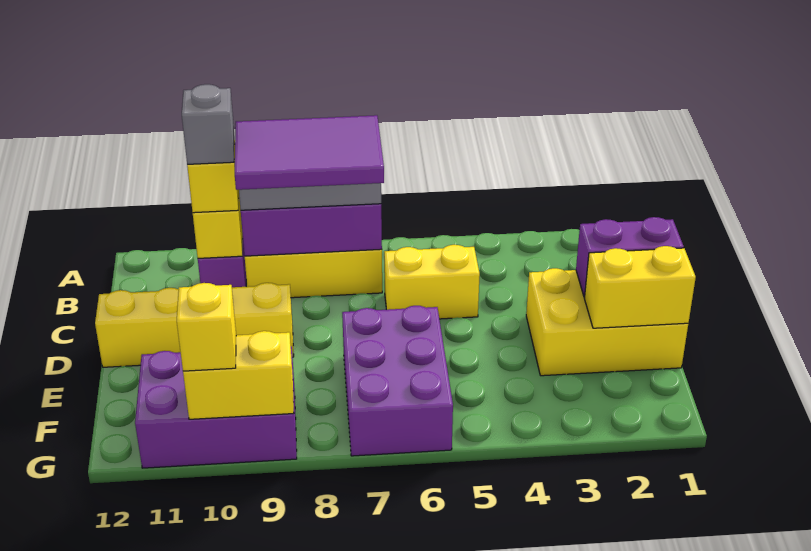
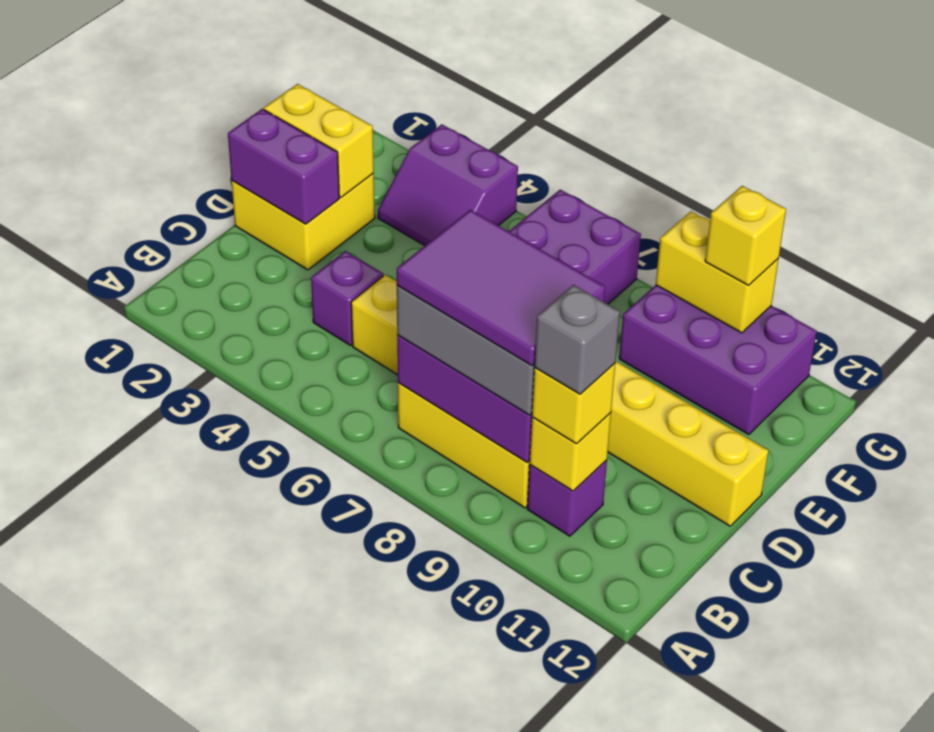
none -> purple brick C4 level 1
yellow brick D1:E3 level 1 -> yellow brick D1:E2 level 1
none -> purple slope F3:G4 level 1 top G

